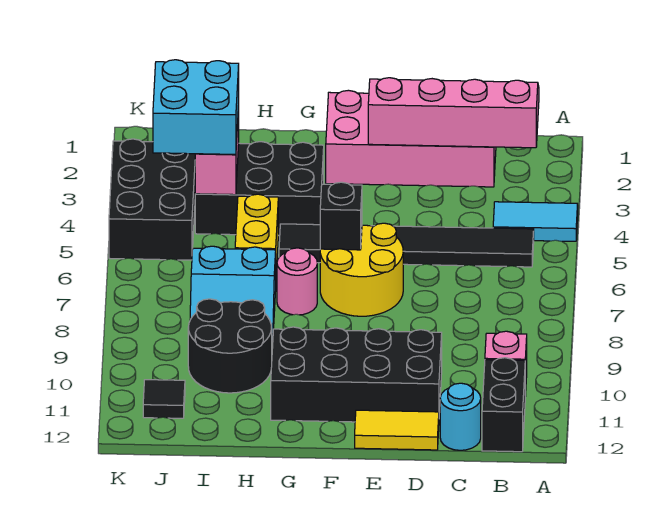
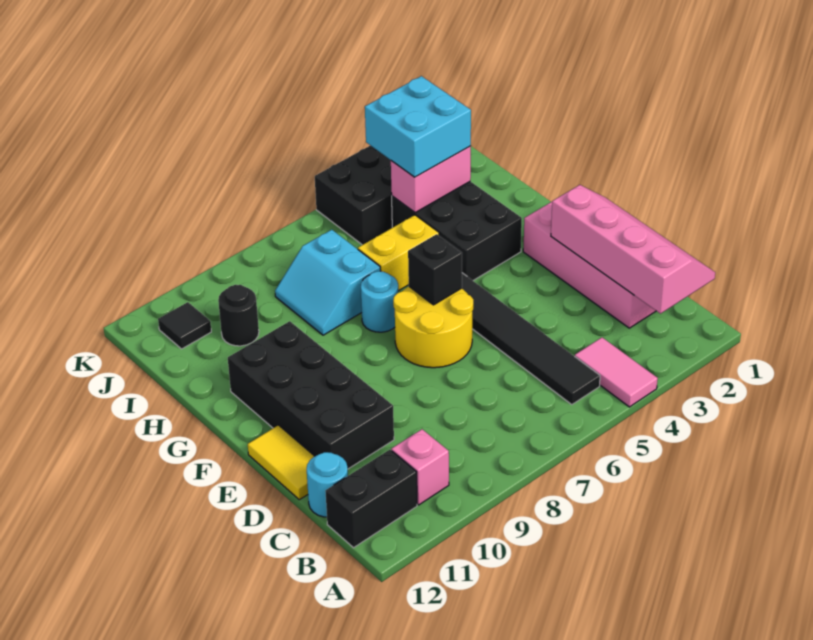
cyan tile A4:B4 level 1 -> pink tile A4:B4 level 1
pink round brick G7 level 1 -> cyan round brick G7 level 1
black round brick H9:I10 level 1 -> black round brick I10 level 1

